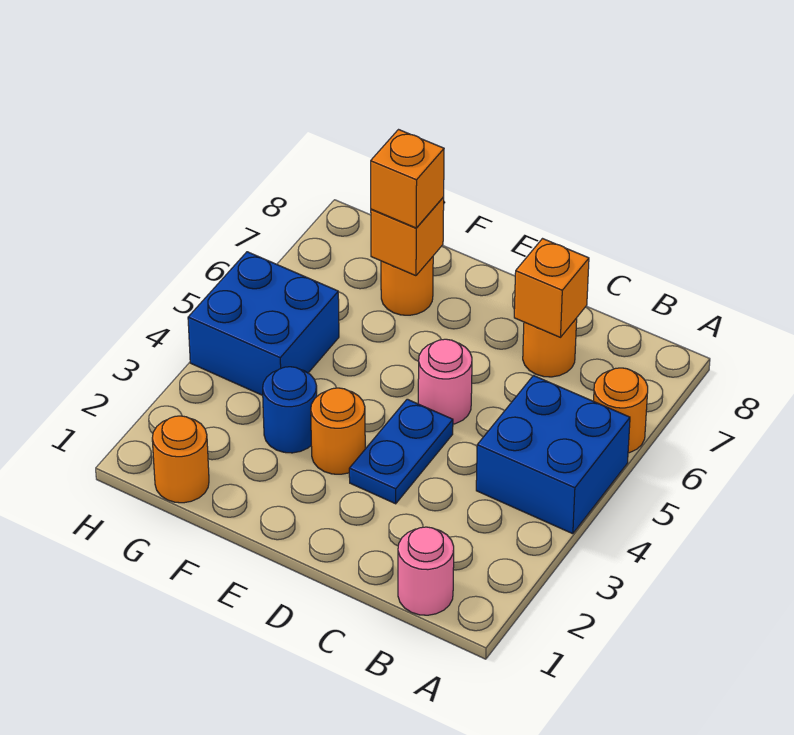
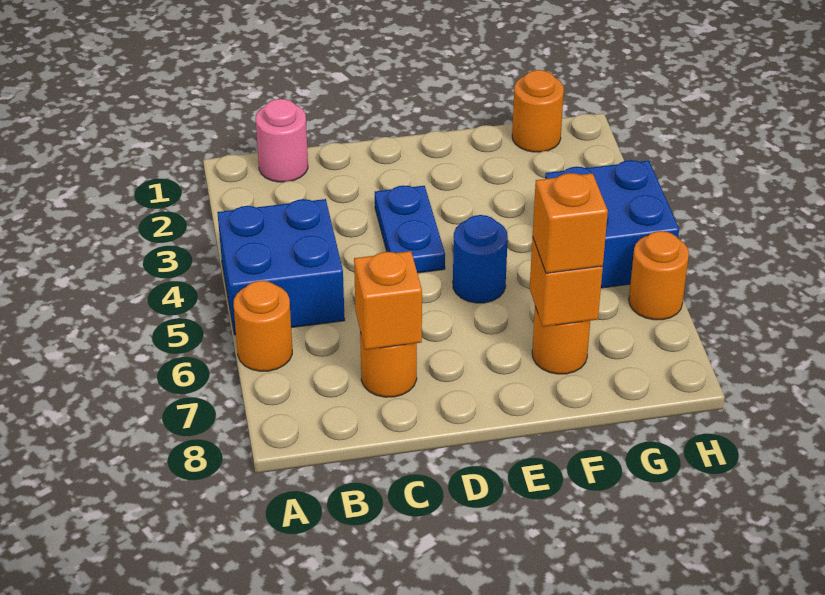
pink round brick D5 level 1 -> none
orange round brick E3 level 1 -> orange round brick H6 level 1
blue round brick F3 level 1 -> blue round brick E5 level 1

